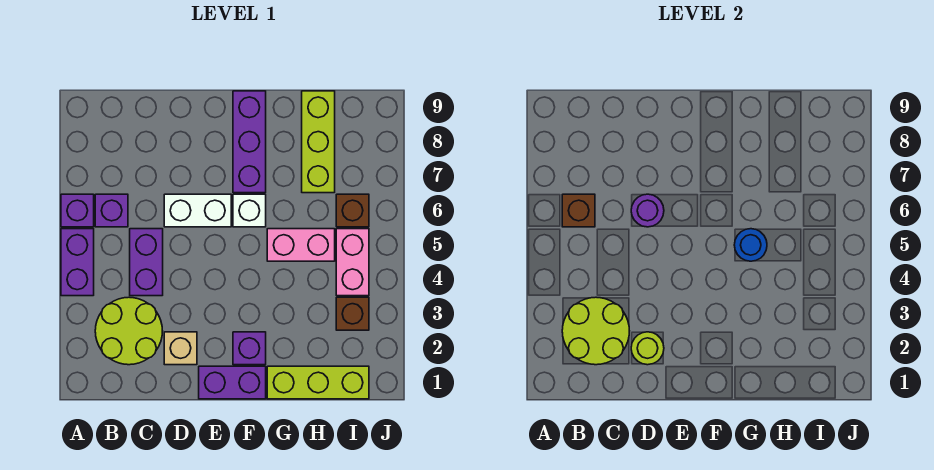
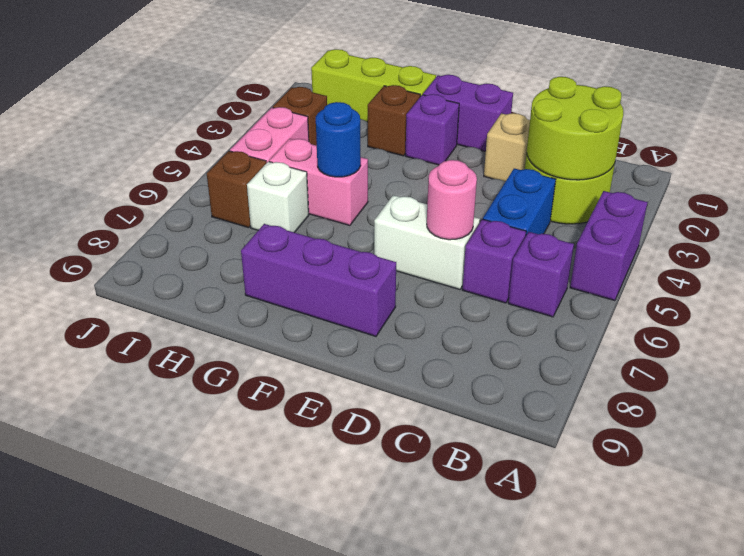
purple brick A6 level 1 -> purple brick C6 level 1
brown brick B6 level 2 -> brown brick G2 level 1
purple brick C4:C5 level 1 -> blue brick C4:C5 level 1
lime round brick D2 level 2 -> none
purple round brick D6 level 2 -> pink round brick D6 level 2
white brick F6 level 1 -> white brick H6 level 1
purple brick F7:F9 level 1 -> purple brick E8:G8 level 1
lime brick H7:H9 level 1 -> none

